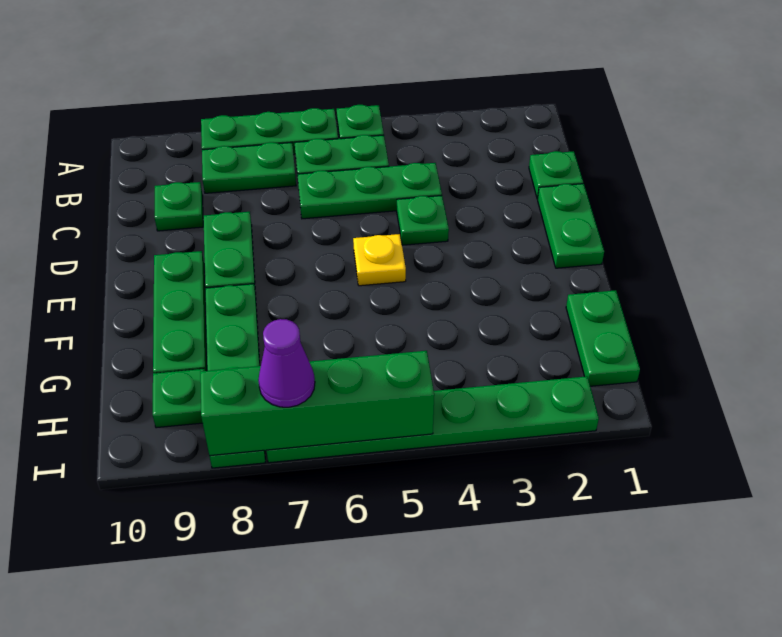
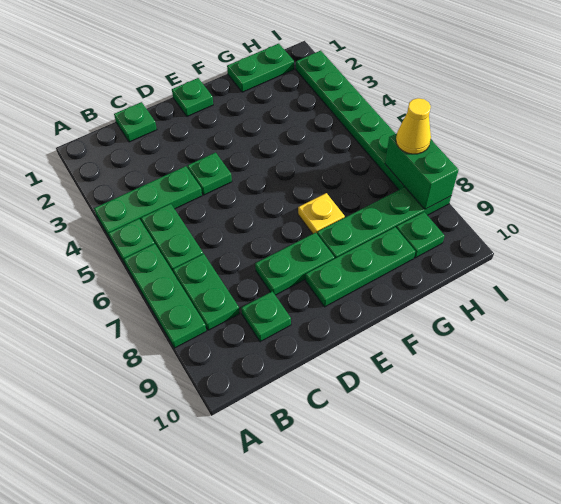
green plate C4:C6 level 1 -> green plate A4:C4 level 1
green plate D1:E1 level 1 -> green plate E1 level 1
yellow plate E5 level 1 -> yellow plate F7 level 1
green brick I5:I8 level 2 -> green brick I7:I8 level 2
purple cone I7 level 3 -> yellow cone I7 level 3

